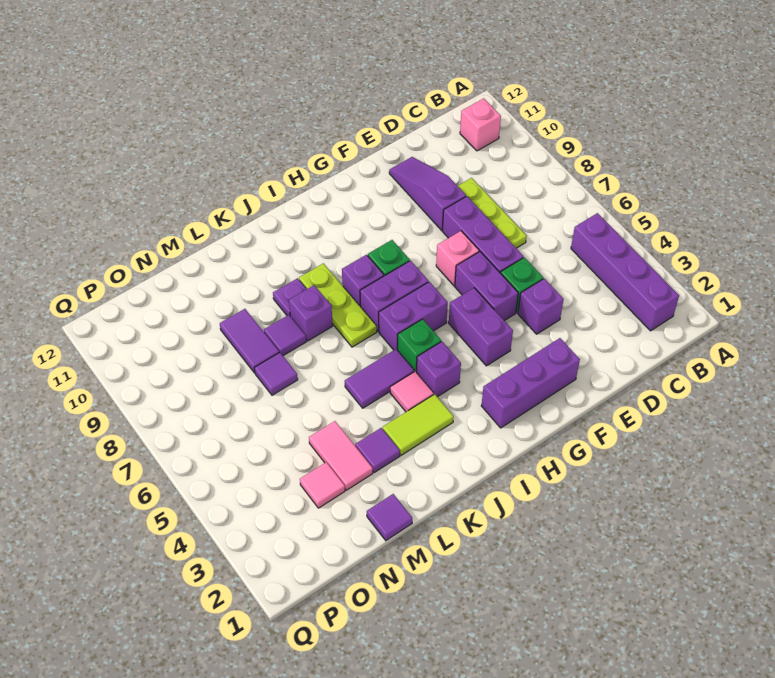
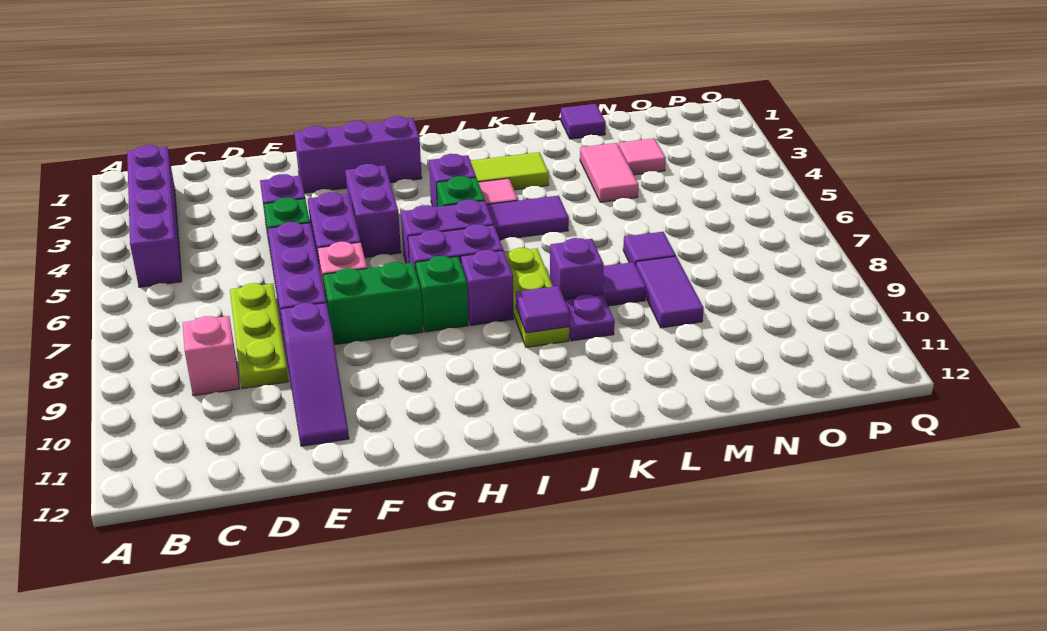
pink brick B11 level 1 -> pink brick C9 level 1
none -> green brick F8:G8 level 1
purple tile L3 level 1 -> purple tile J9 level 2

